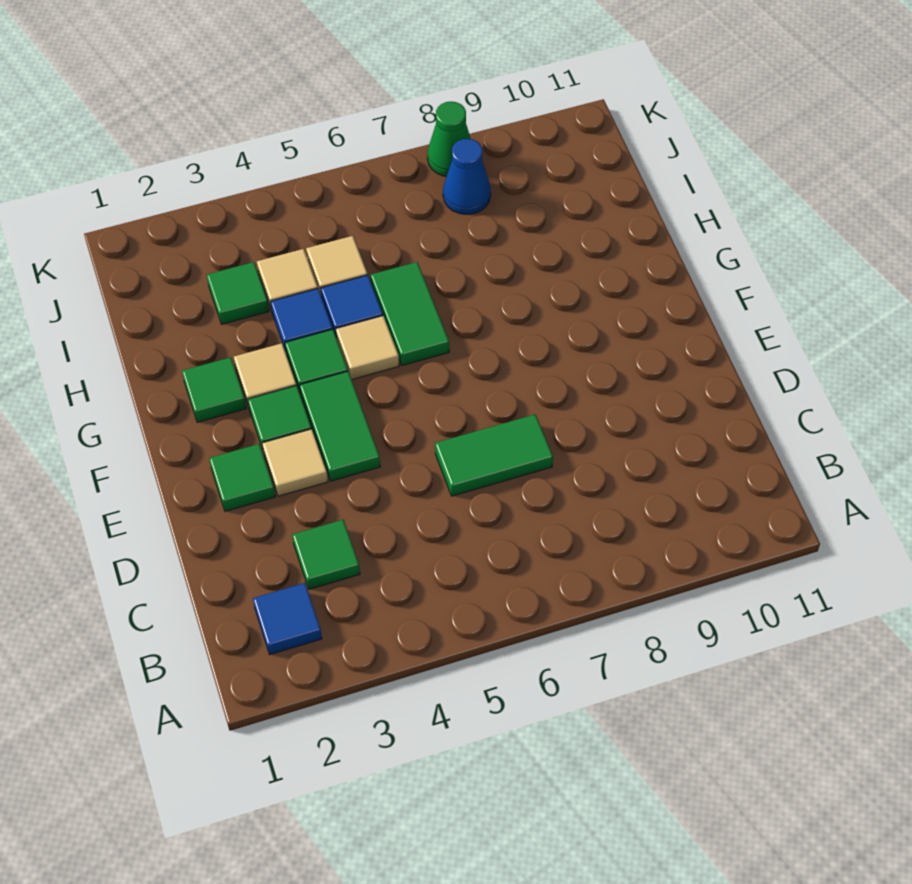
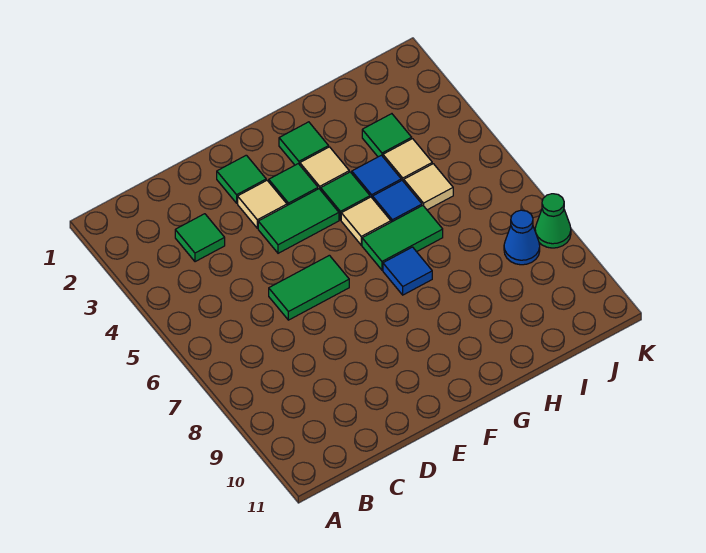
blue tile B2 level 1 -> blue tile G7 level 1
green tile D6:D7 level 1 -> green tile D6:E6 level 1

